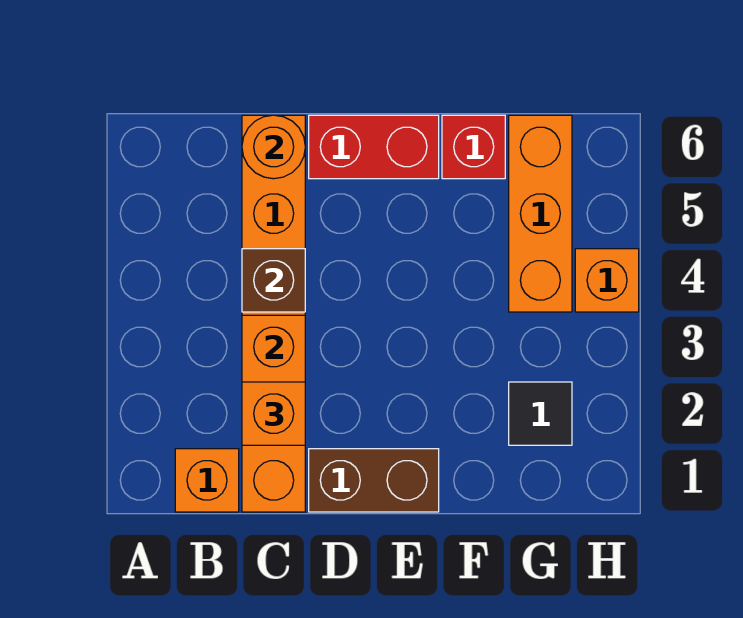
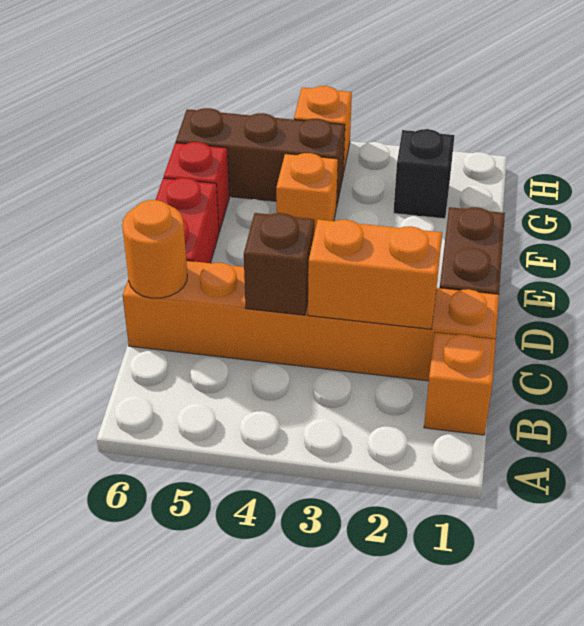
orange brick C2 level 3 -> orange brick F4 level 1
black tile G2 level 1 -> black brick G2 level 1
orange brick G4:G6 level 1 -> brown brick G4:G6 level 1

